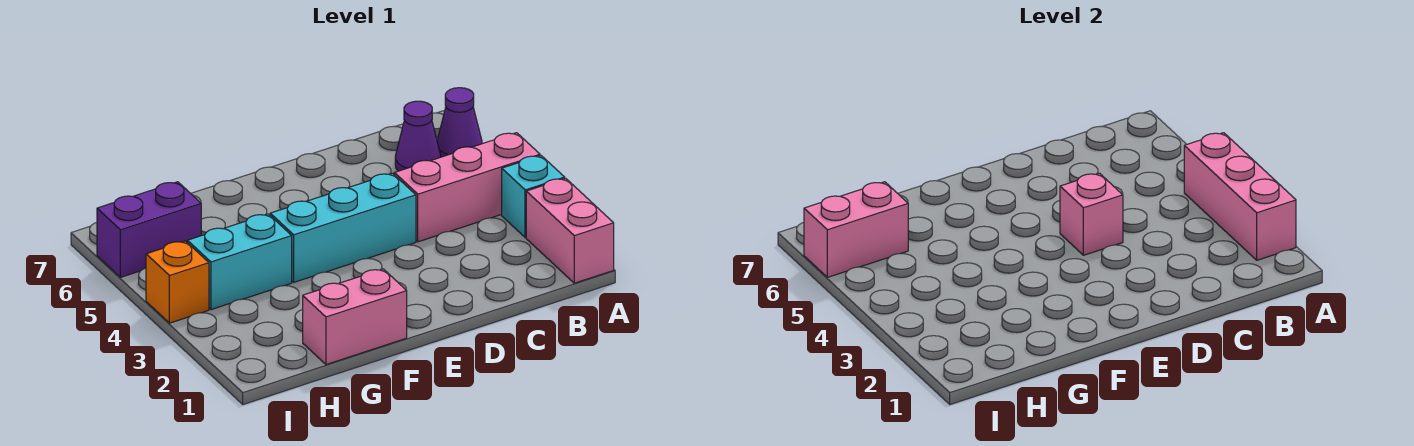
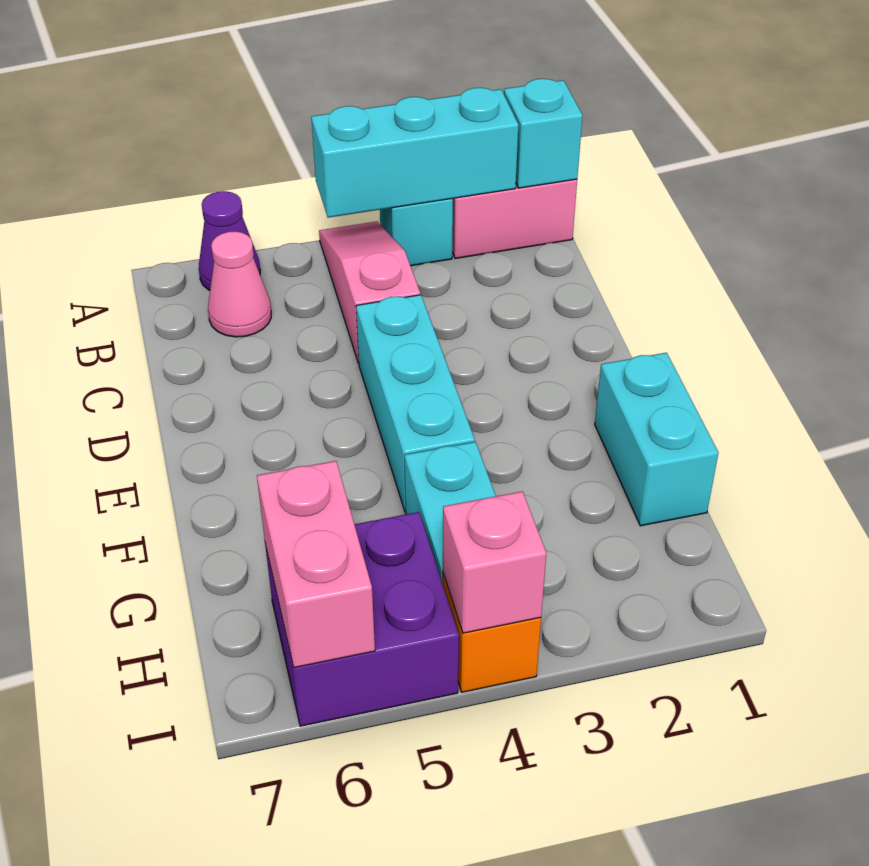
none -> cyan brick A1 level 2
pink brick A2:A4 level 2 -> cyan brick A2:A4 level 2
pink brick A4:C4 level 1 -> pink slope A4:C4 level 1 top C
purple cone B6 level 1 -> pink cone B6 level 1
pink brick D4 level 2 -> pink brick I4 level 2
pink brick F1:G1 level 1 -> cyan brick F1:G1 level 1
purple brick H6:I6 level 1 -> purple brick H5:I6 level 1

